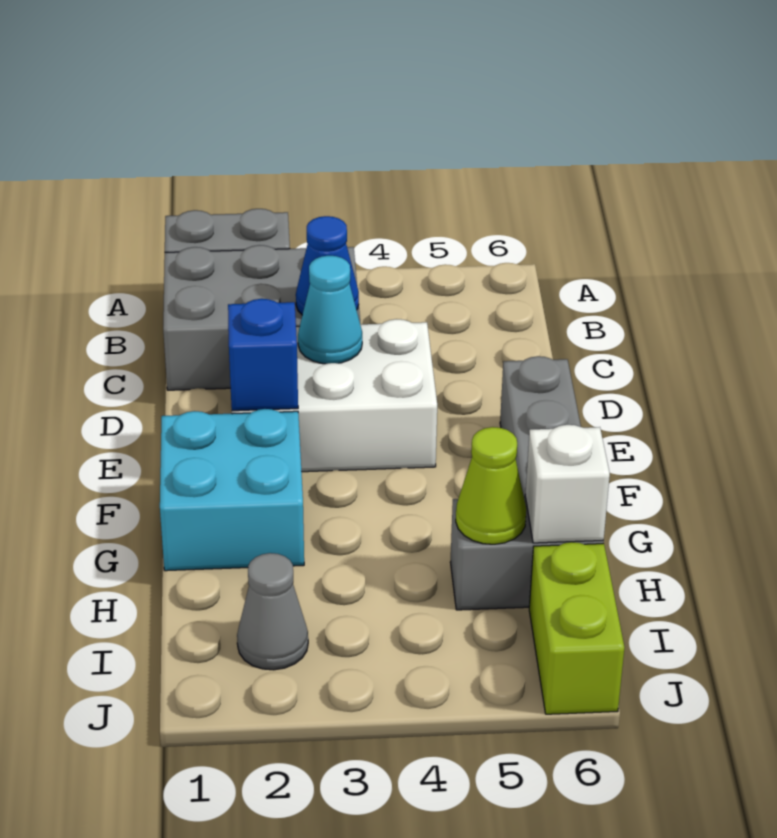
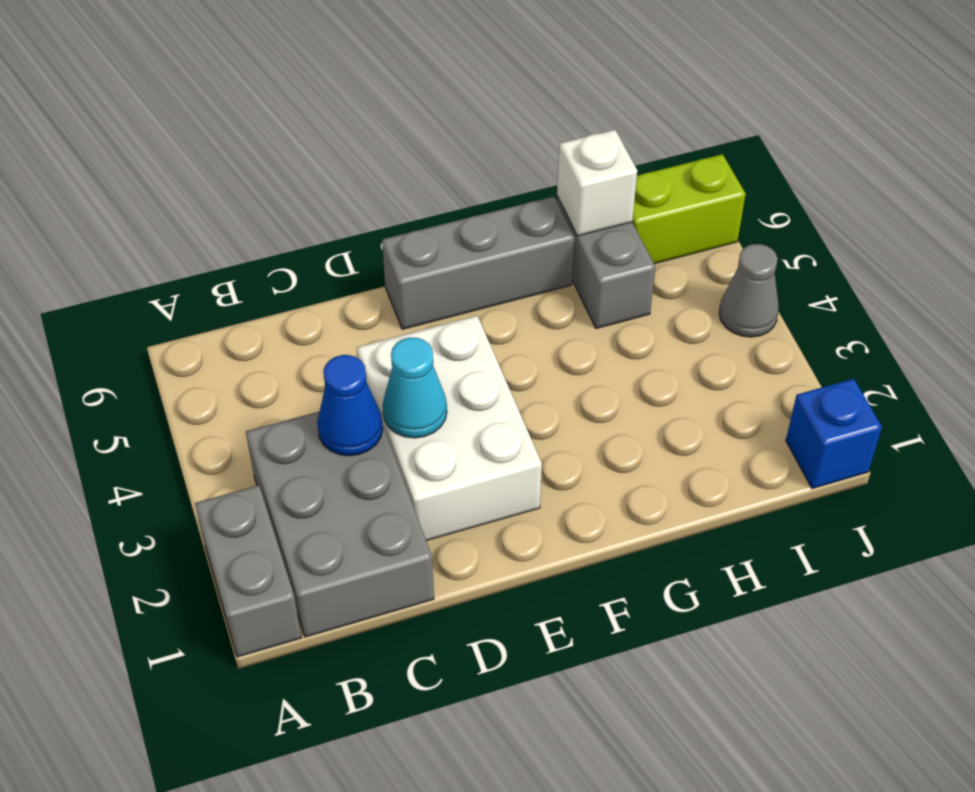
blue brick E2 level 2 -> blue brick J1 level 1
cyan brick F1:G2 level 1 -> none
lime cone H5 level 2 -> none
grey cone I2 level 1 -> grey cone J4 level 1

